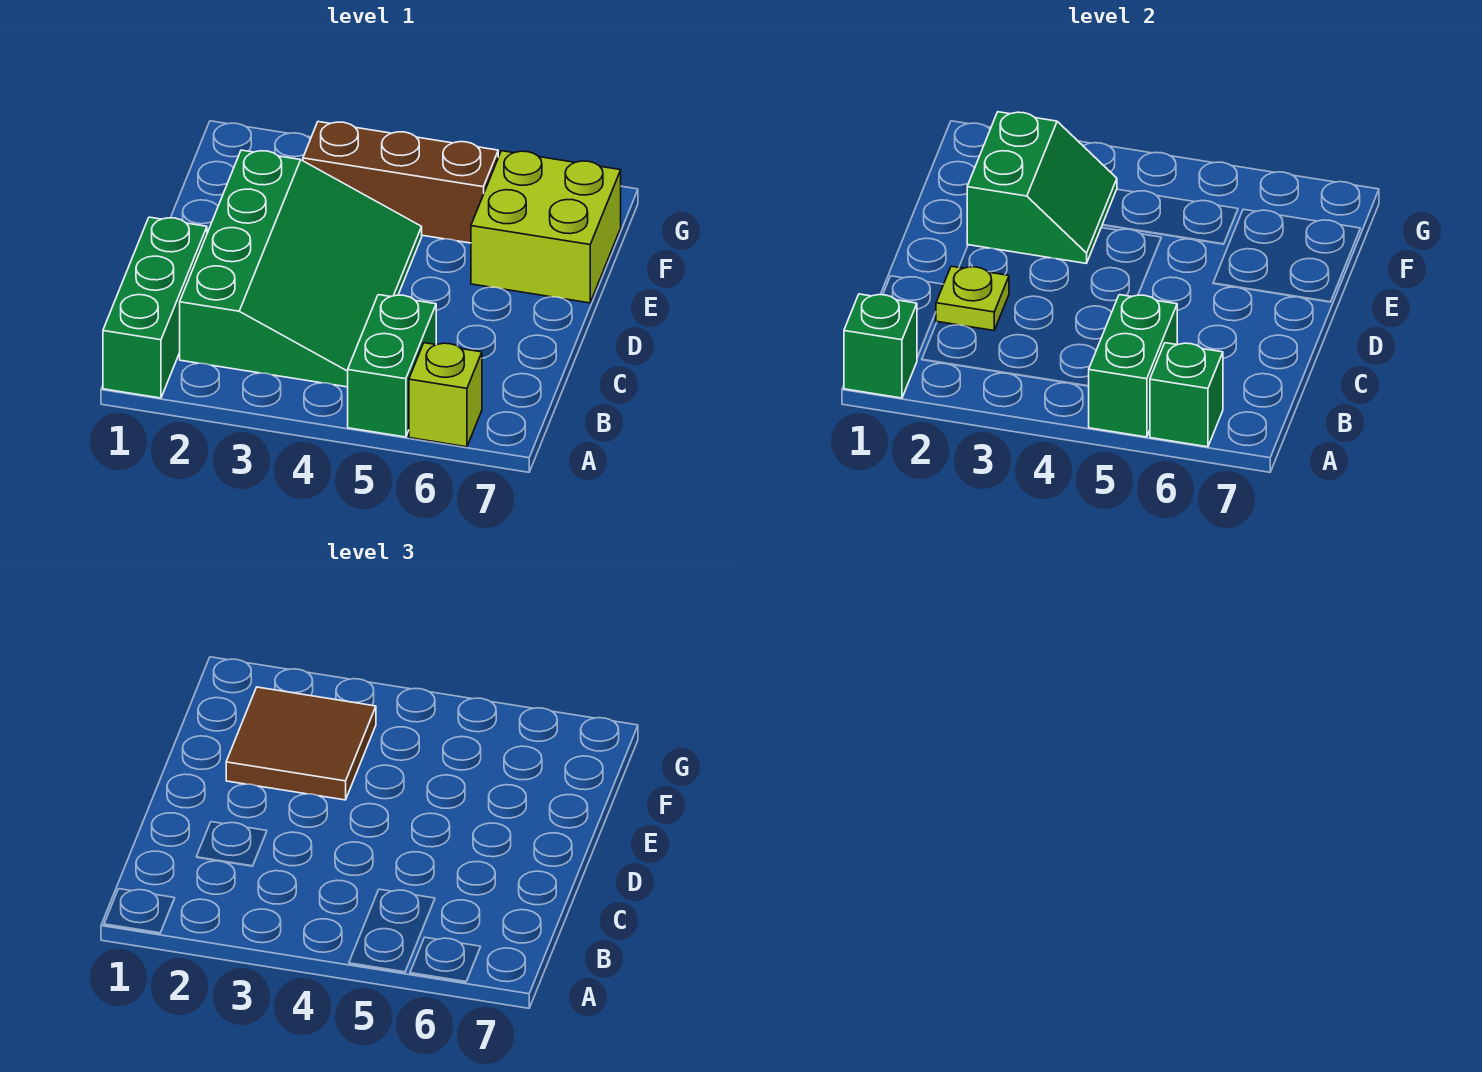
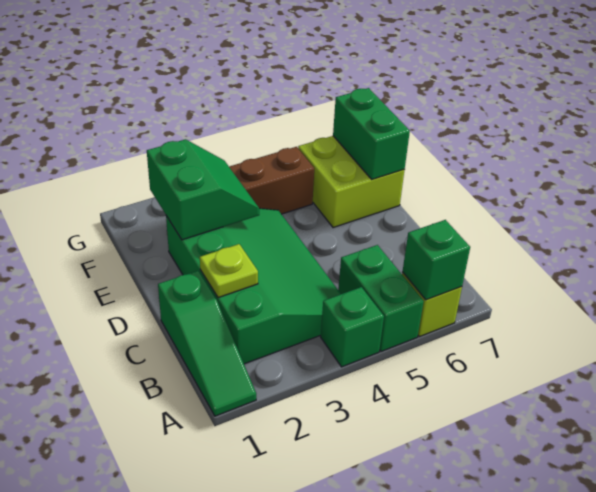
green brick A1:C1 level 1 -> green slope A1:C1 level 1 top C
green brick A1 level 2 -> green brick A4 level 1
green brick A5:B5 level 2 -> green brick E7:F7 level 2
brown tile E2:F3 level 3 -> none

